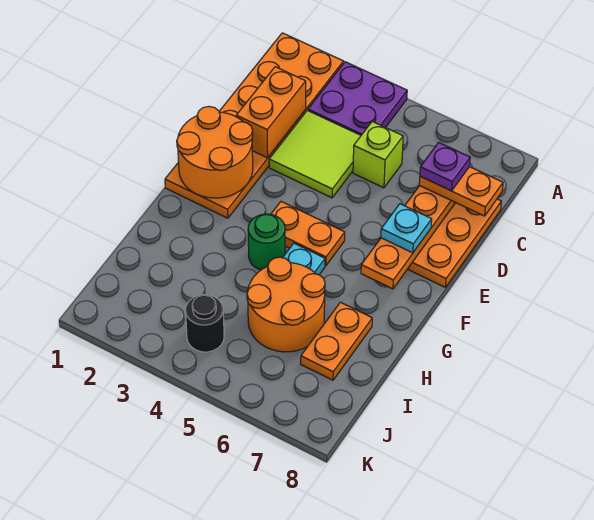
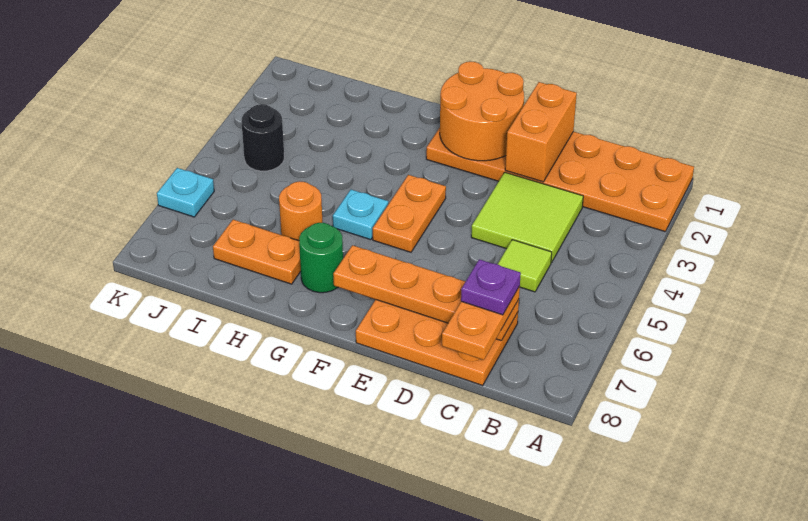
purple plate A3:B4 level 1 -> none
orange brick C2:D2 level 2 -> orange brick D1:D2 level 2
lime brick C5 level 1 -> lime tile C5 level 1
cyan plate E7 level 3 -> cyan plate K6 level 1
green round brick G4 level 1 -> green round brick G7 level 1
orange round brick H5:I6 level 1 -> orange round brick H6 level 1

